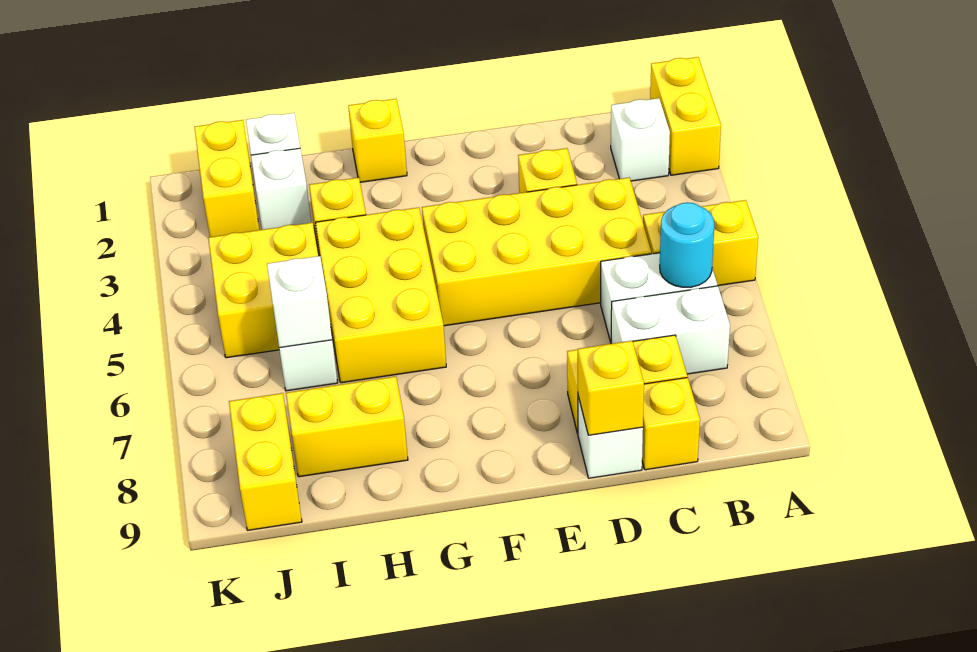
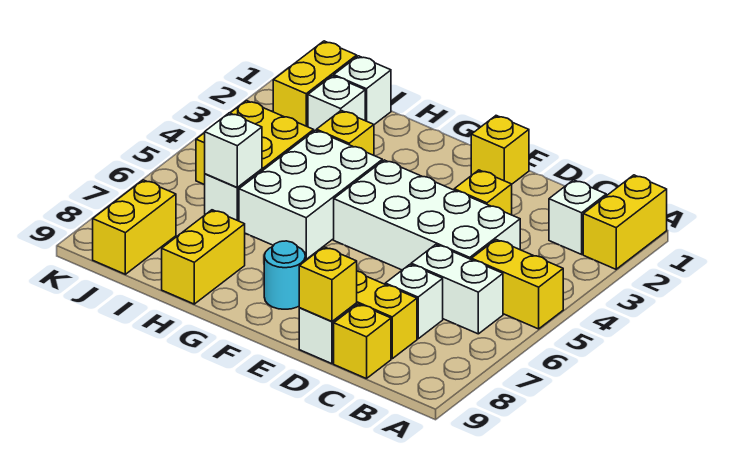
cyan round brick B6 level 2 -> cyan round brick F8 level 1
white brick B7:C7 level 1 -> white brick C7 level 1
yellow brick C4:F5 level 1 -> white brick C4:F5 level 1
yellow brick G1 level 1 -> yellow brick E1 level 1
yellow brick G4:H6 level 1 -> white brick G4:H6 level 1
yellow brick H8:I8 level 1 -> yellow brick H8:H9 level 1

